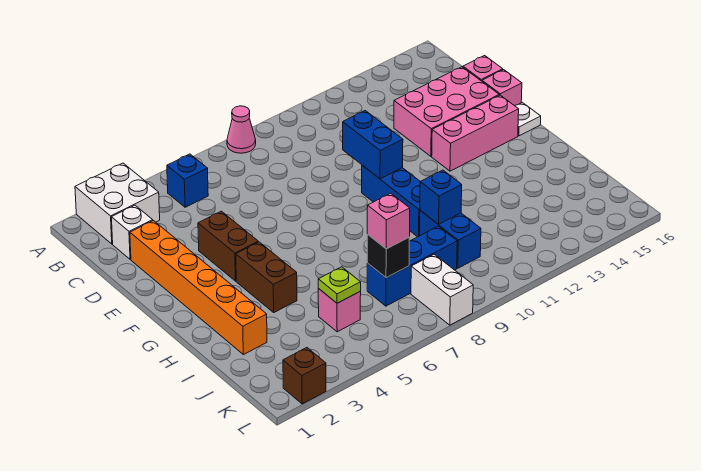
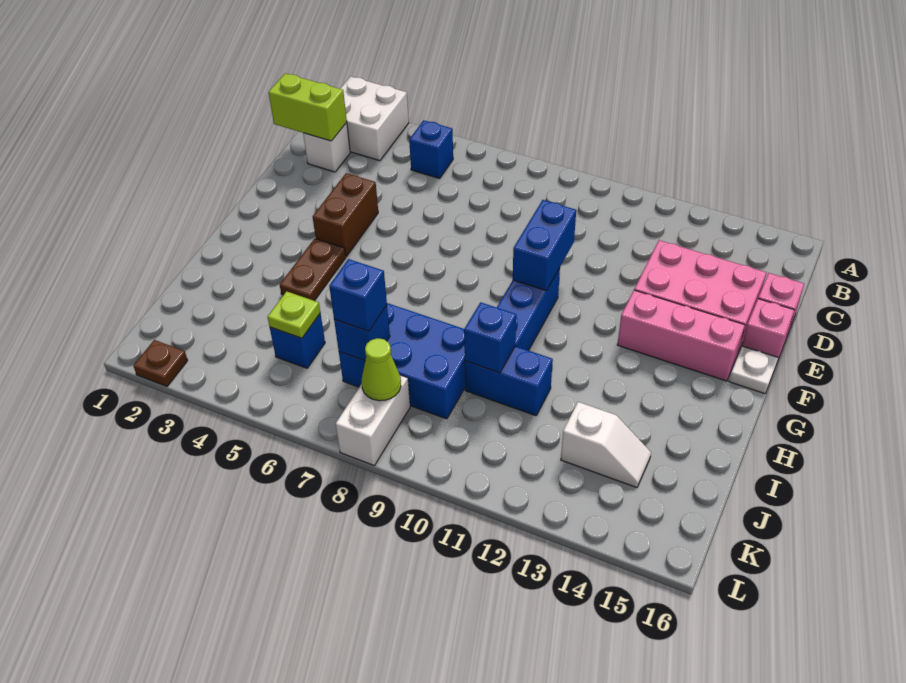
pink cone A8 level 1 -> none
none -> lime brick C1:C2 level 2
orange brick D2:I2 level 1 -> none
brown brick G4:H4 level 1 -> brown plate G4:H4 level 1
blue brick I10:J10 level 1 -> blue brick I10:I11 level 1
pink brick J5 level 1 -> blue brick J5 level 1
blue brick J7:J9 level 1 -> blue brick I7:J9 level 1
black brick J7 level 2 -> blue brick J7 level 2
pink brick J7 level 3 -> blue brick J7 level 3
none -> white slope J13:J14 level 1 top 13
none -> lime cone K8 level 2
brown brick L2 level 1 -> brown plate L2 level 1

